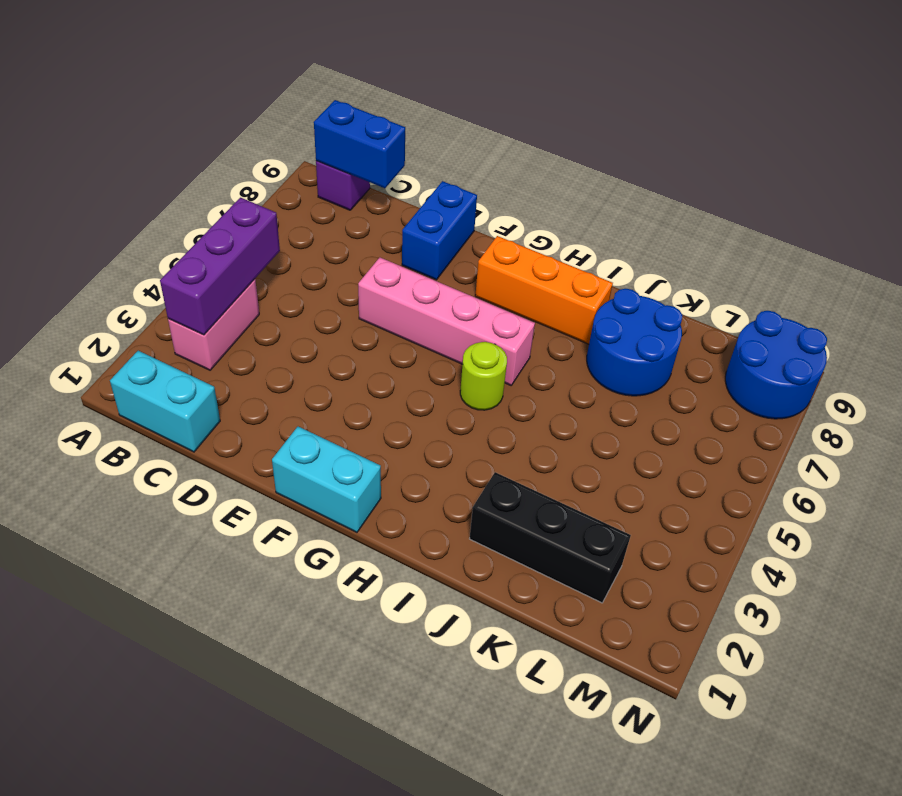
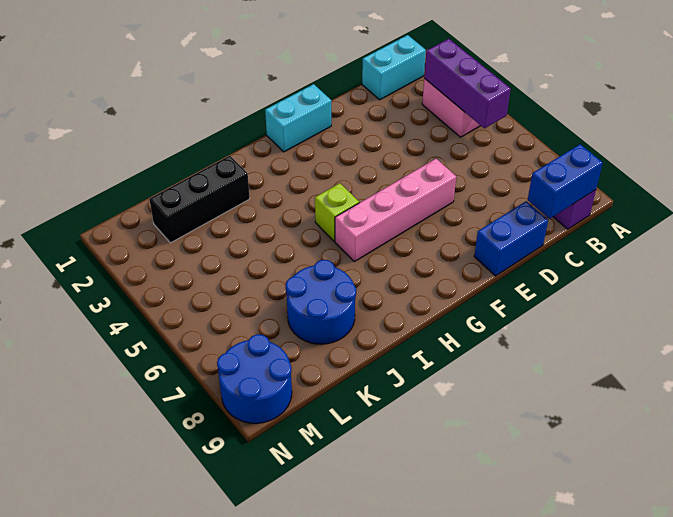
blue brick E8:E9 level 1 -> blue brick D9:E9 level 1
orange brick G8:I8 level 1 -> none
lime round brick H5 level 1 -> lime brick H5 level 1

